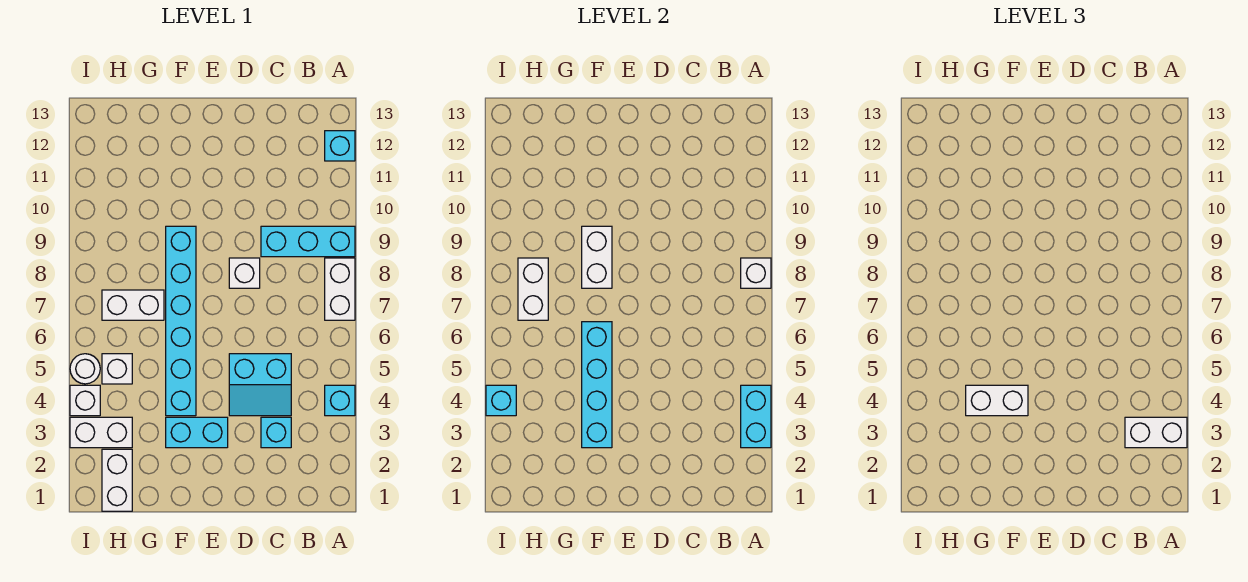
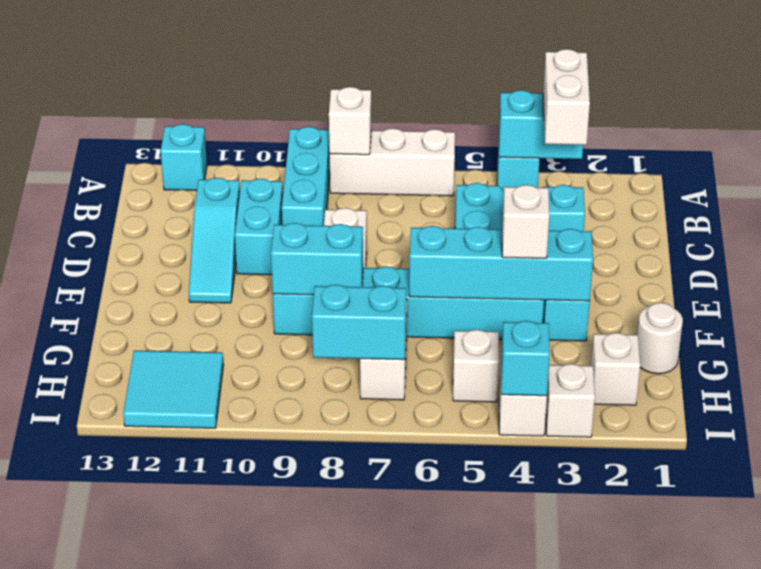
white brick A7:A8 level 1 -> white brick A6:A8 level 1
none -> cyan brick C10:D10 level 1
none -> cyan slope C11:E11 level 1 top C
white brick F4:G4 level 3 -> white brick F4 level 3
white brick F8:F9 level 2 -> cyan brick F8:F9 level 2
white brick H1:H2 level 1 -> white brick H2 level 1
white brick H3:I3 level 1 -> white brick I3 level 1
white brick H7:H8 level 2 -> cyan brick H7:H8 level 2
none -> cyan tile H11:I12 level 1
white round brick I5 level 1 -> white round brick G1 level 1

